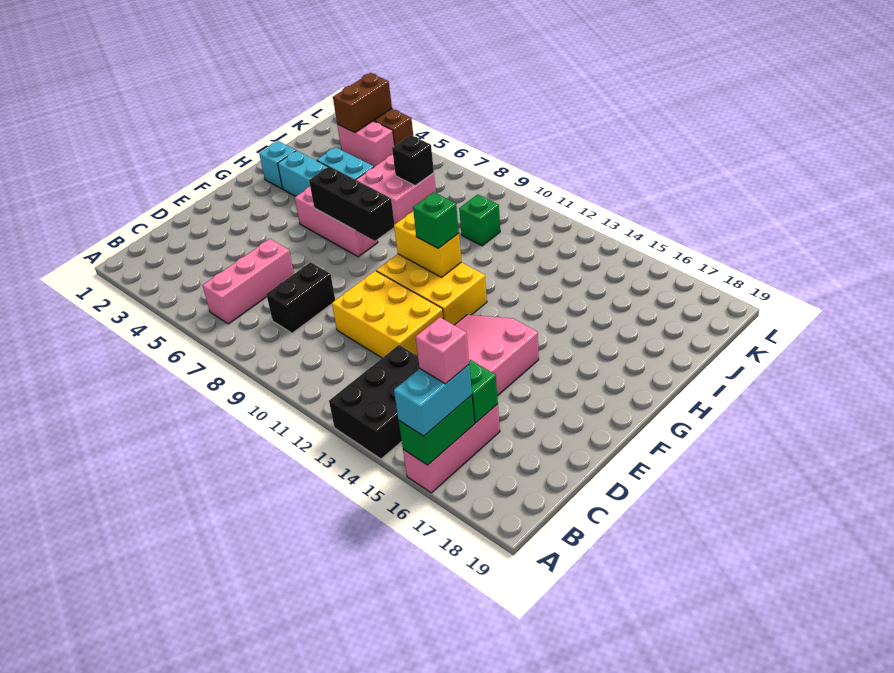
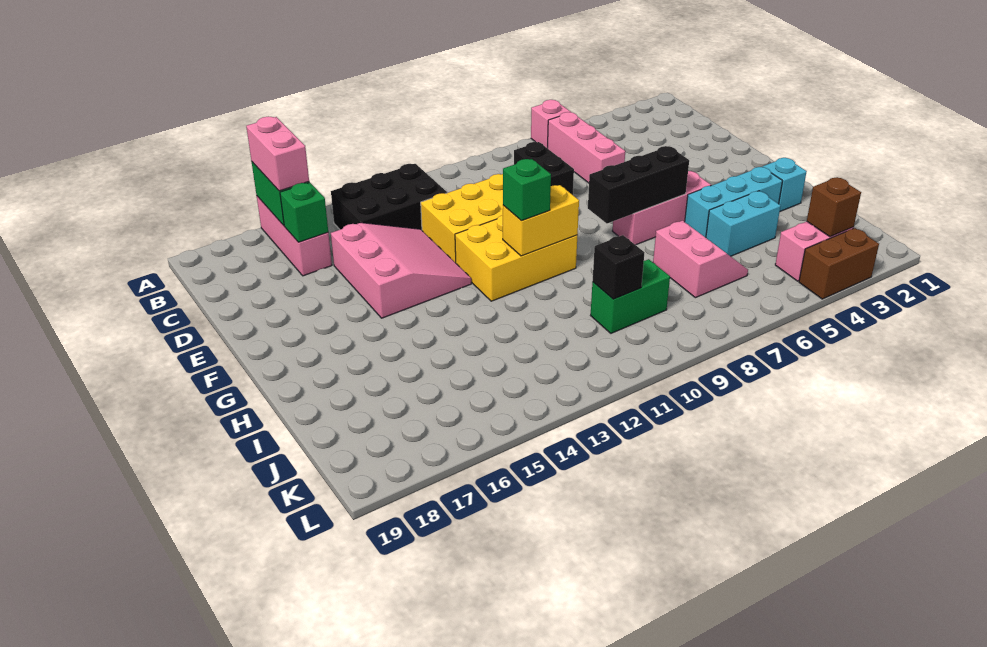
black brick A13:C14 level 1 -> black brick B12:C14 level 1
cyan brick A16:B16 level 3 -> pink brick A16:B16 level 3
pink brick B16 level 4 -> pink brick A6 level 1
pink brick I6:J7 level 1 -> pink slope I6:J7 level 1 top 7
black brick J7 level 2 -> black brick J10 level 2
green brick J10 level 1 -> green brick J9:J10 level 1
brown brick K3:L3 level 2 -> brown brick K3 level 2

